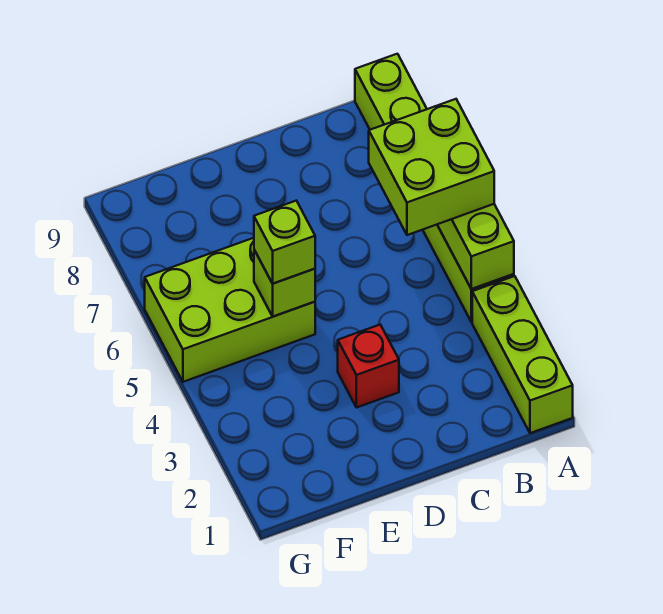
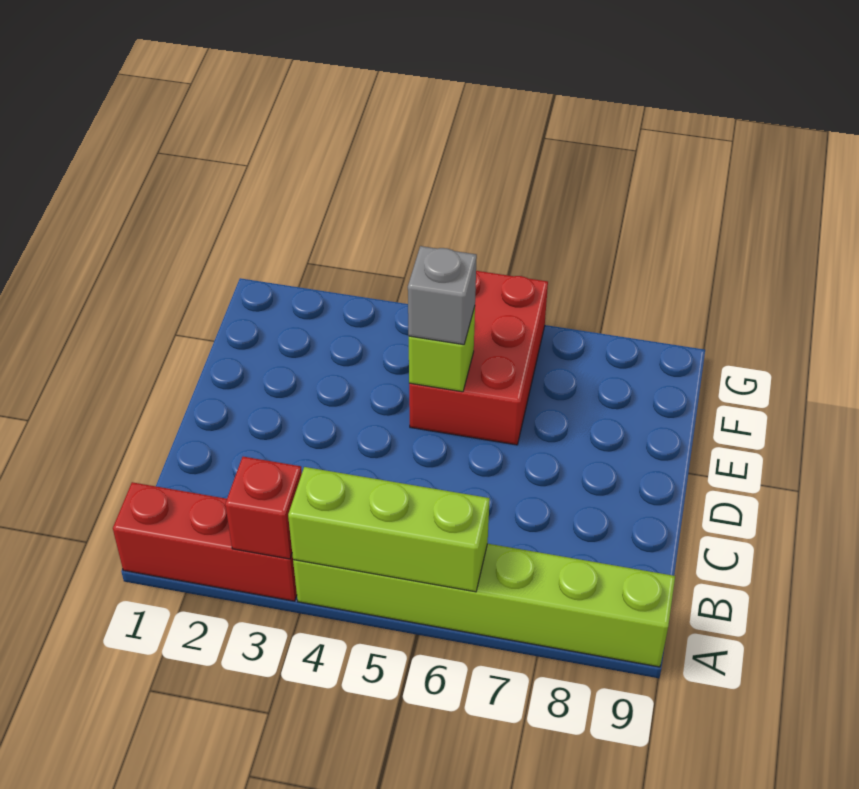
lime brick A1:A3 level 1 -> red brick A1:A3 level 1
lime brick A5:B6 level 3 -> none
red brick D3 level 1 -> red brick A3 level 2
lime brick E5:G6 level 1 -> red brick E5:G6 level 1
lime brick E5 level 3 -> grey brick E5 level 3

